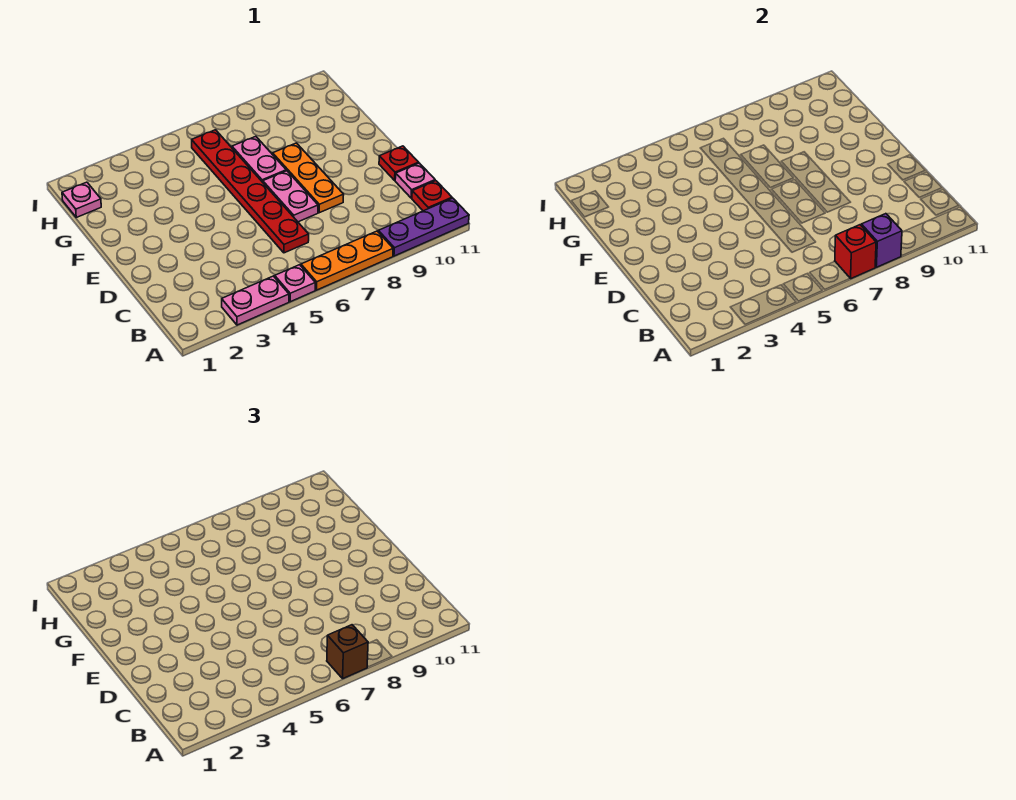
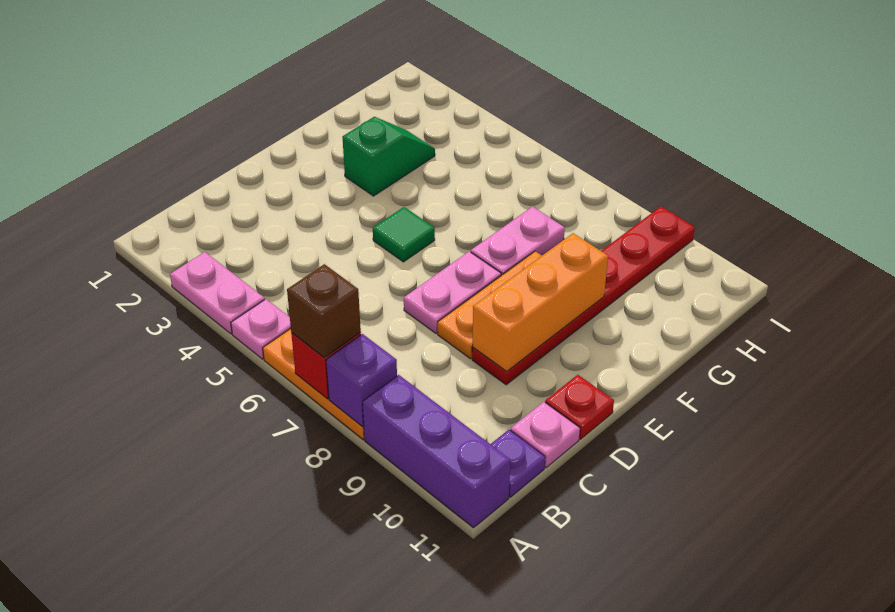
purple plate A9:A11 level 1 -> purple brick A9:A11 level 1
red plate B11 level 1 -> purple plate B11 level 1
red plate C6:H6 level 1 -> red plate D9:I9 level 1
none -> orange brick D9:F9 level 2
none -> green tile E5 level 1
none -> green slope F3:G3 level 1 top F
pink plate H1 level 1 -> none

